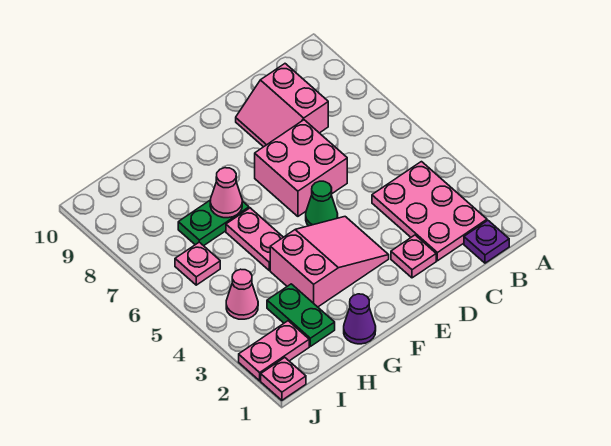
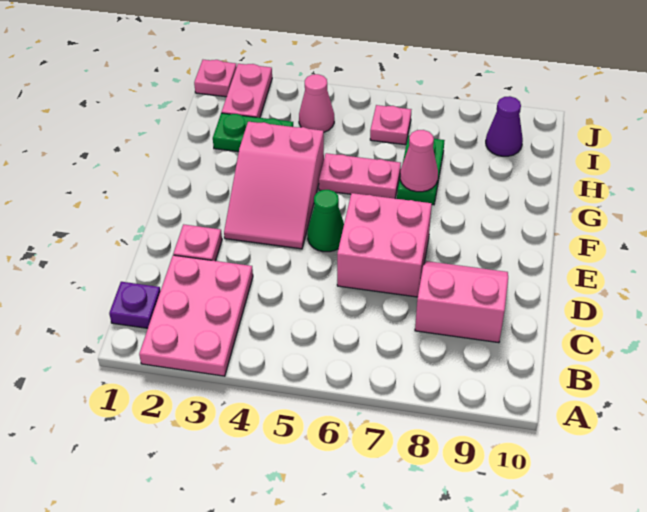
pink plate B2:C4 level 1 -> pink plate A2:C3 level 1
purple cone G1 level 1 -> purple cone I9 level 1

